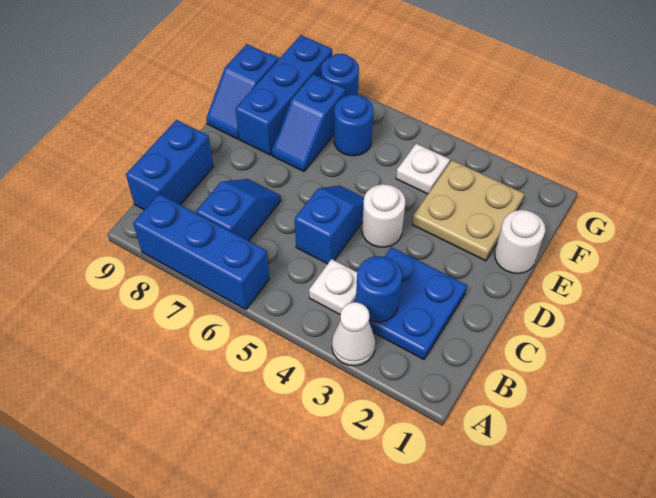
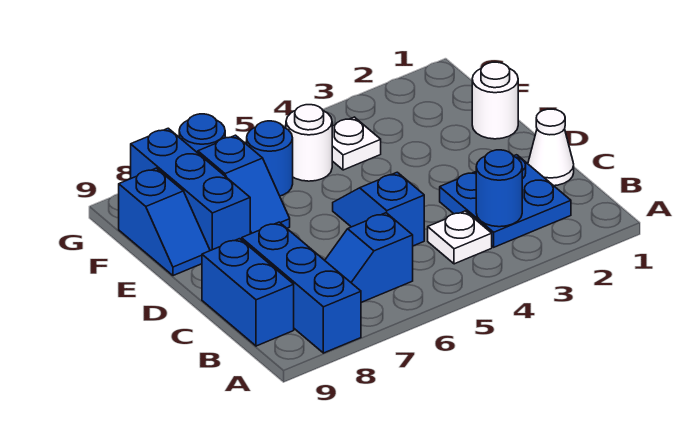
white cone A3 level 1 -> white cone C1 level 1
blue brick A6:A8 level 1 -> blue brick A8:C8 level 1
blue slope B7:C7 level 1 top B -> blue slope B6:B7 level 1 top 6
white round brick D4 level 1 -> white round brick F5 level 1
tan plate E2:F3 level 1 -> none

